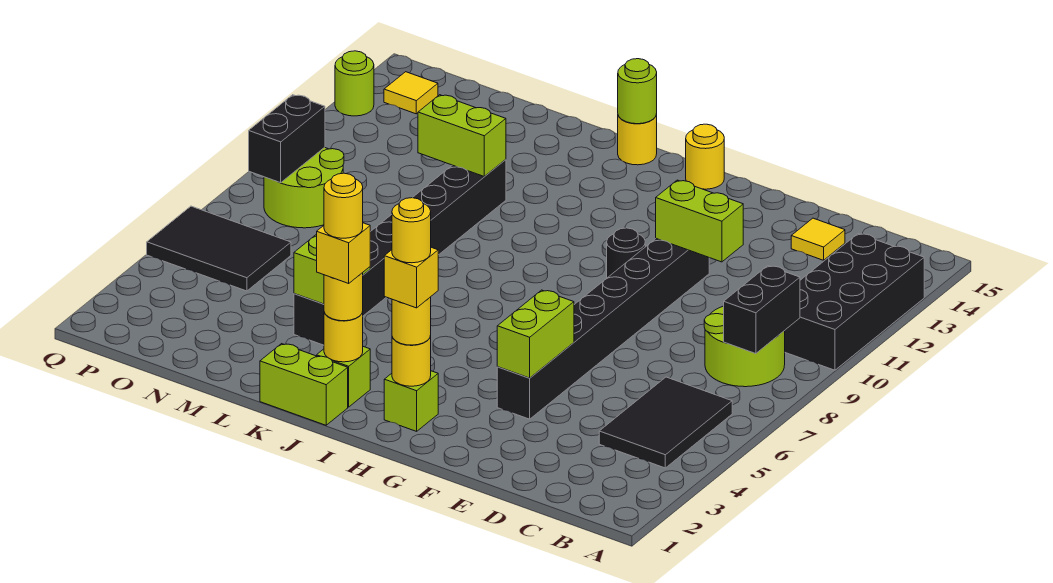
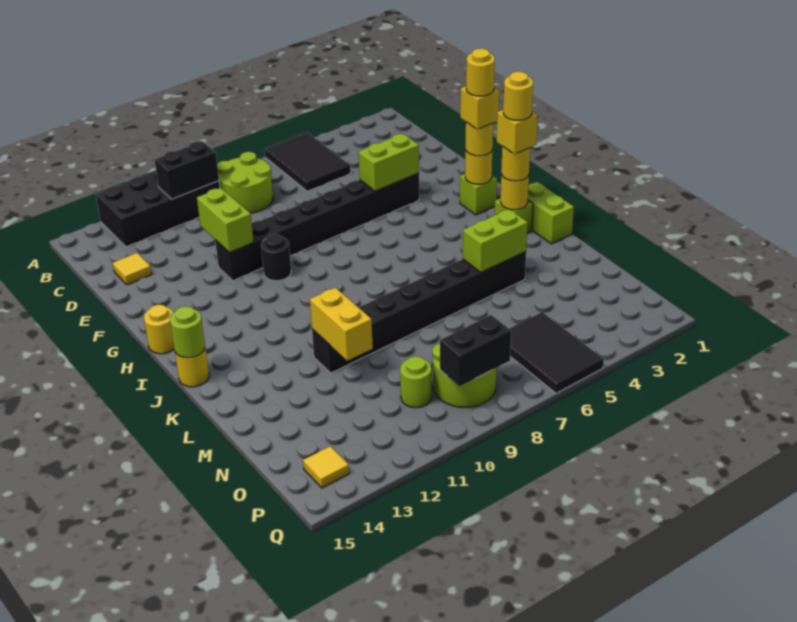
black tile B4:C6 level 1 -> black tile A5:C6 level 1
black brick B8:B9 level 2 -> black brick B10:B11 level 2
lime brick L11:M11 level 2 -> yellow brick L11:M11 level 2
lime round brick Q13 level 1 -> lime round brick O10 level 1

